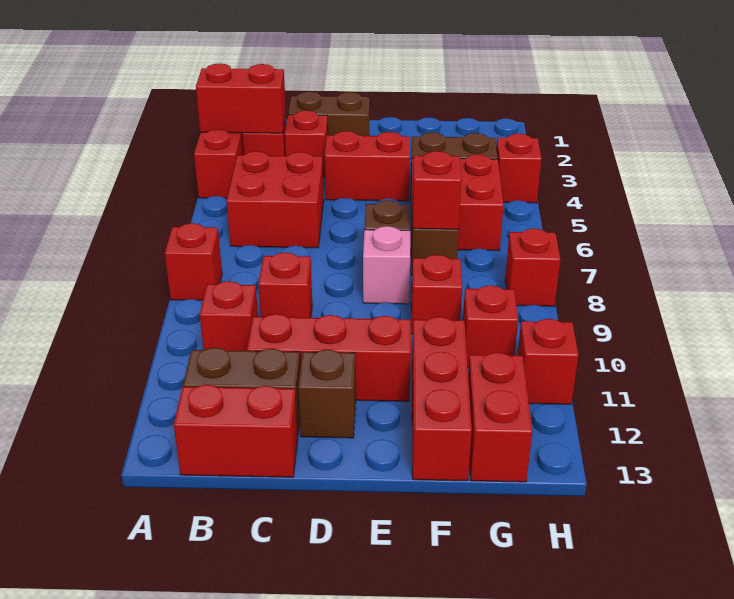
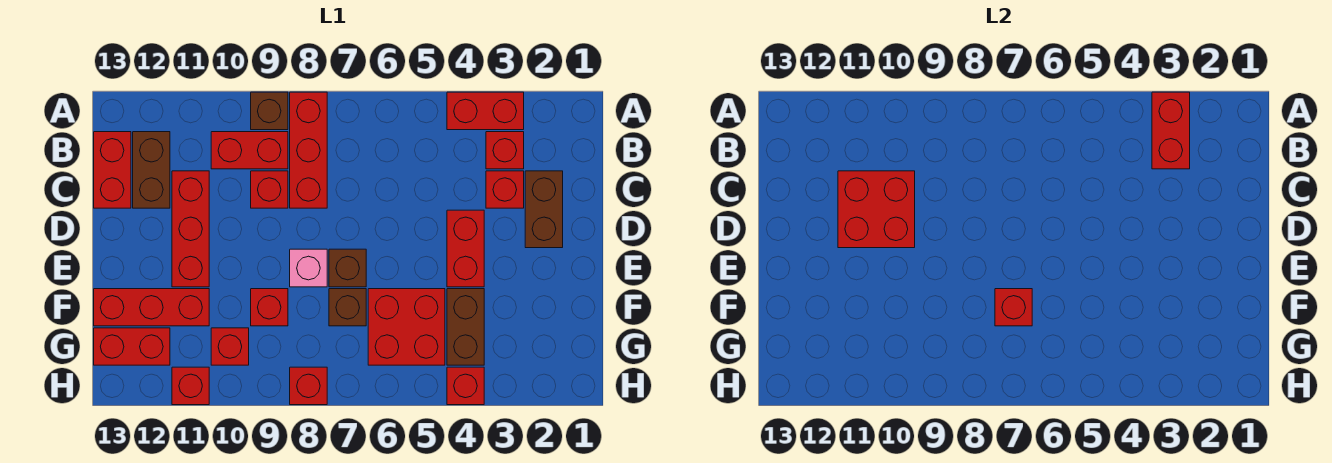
red brick A8 level 1 -> red brick A8:C8 level 1
red brick B5:C6 level 1 -> red brick C10:D11 level 2
red brick B10 level 1 -> red brick B9:B10 level 1
brown brick D12 level 1 -> brown brick A9 level 1

